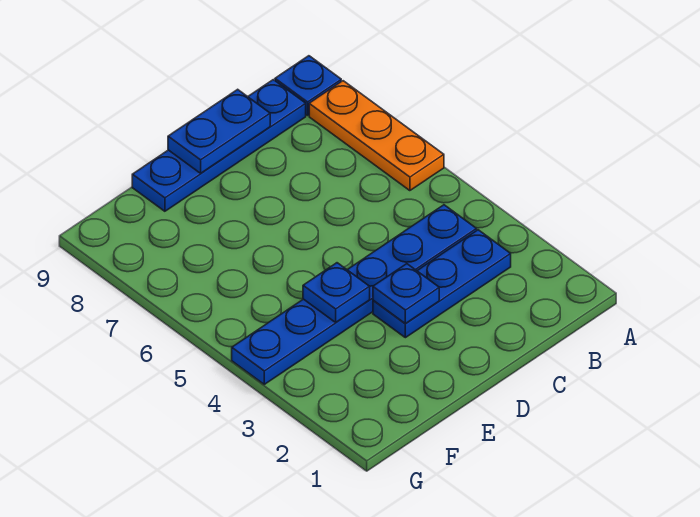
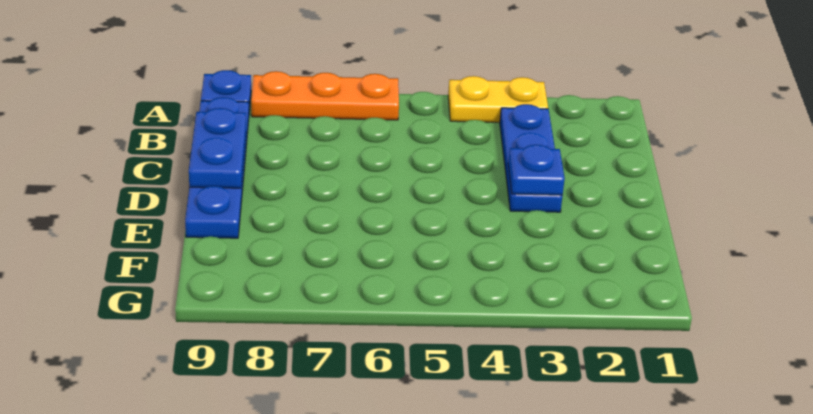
none -> yellow plate A3:A4 level 1
blue plate B4:G4 level 1 -> none
blue plate E4 level 2 -> none

